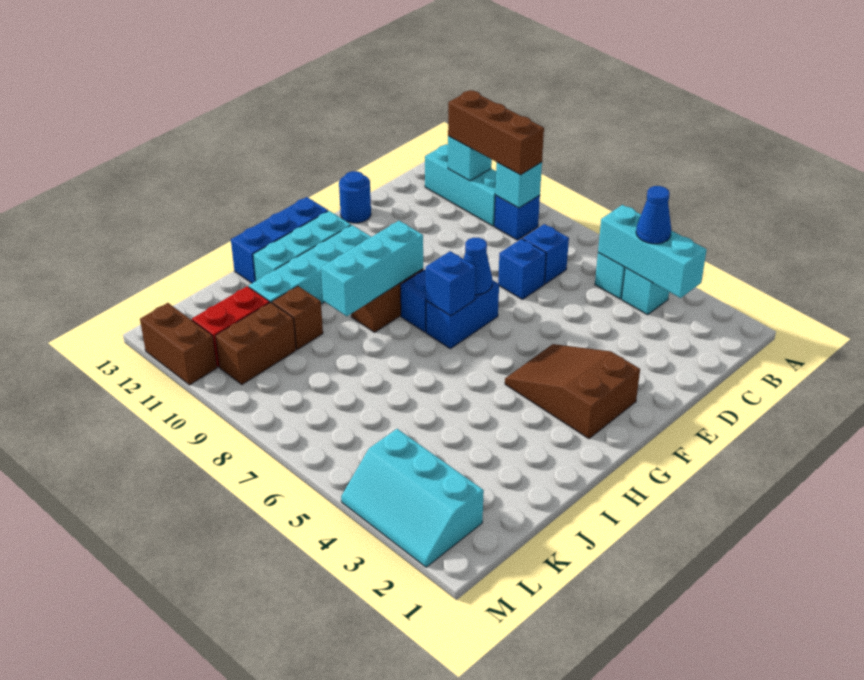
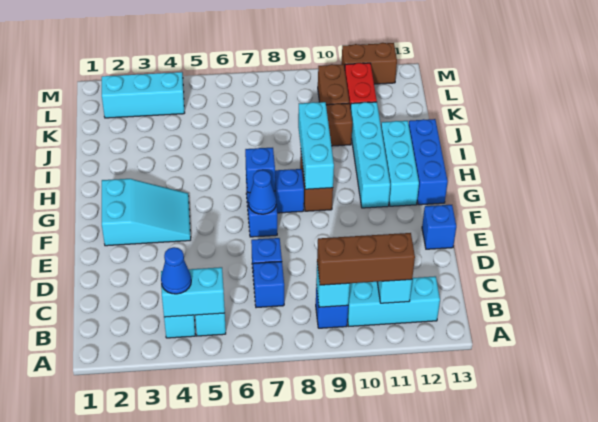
cyan brick B3:B5 level 2 -> cyan brick B4:B5 level 2
blue round brick E13 level 1 -> blue brick E13 level 1
brown slope F2:G4 level 1 top 2 -> cyan slope F2:G4 level 1 top 2

